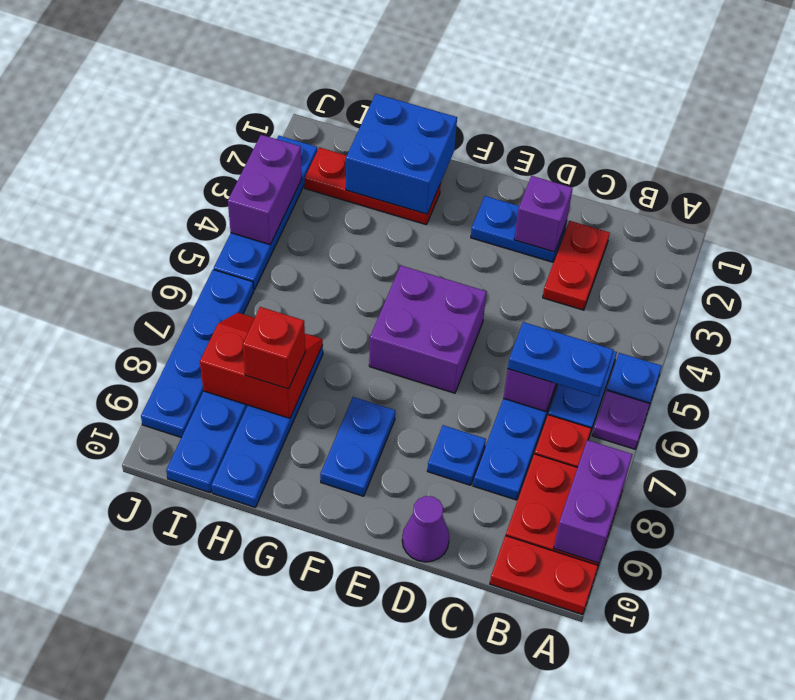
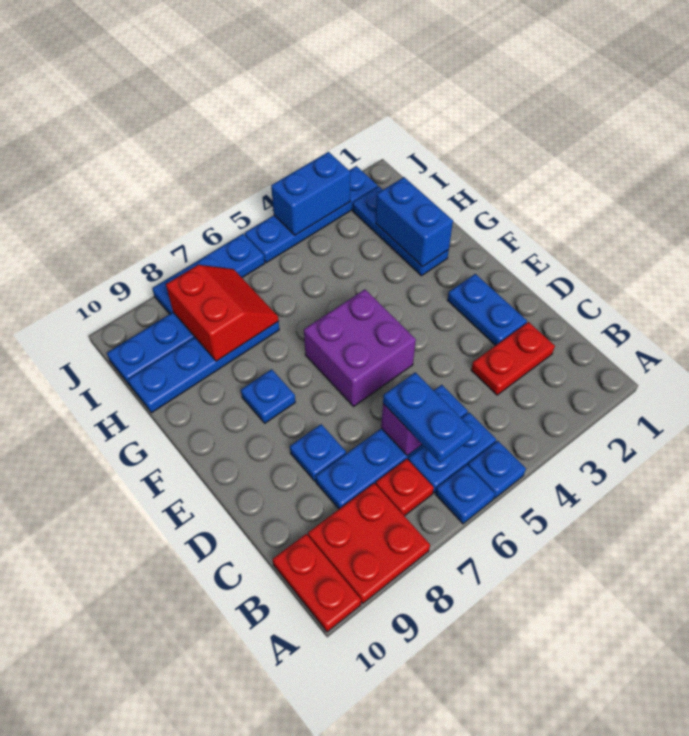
purple plate A6 level 1 -> blue plate A6 level 1
purple brick A8:A9 level 2 -> none
purple brick D2 level 2 -> none
purple cone D10 level 1 -> none
blue plate F8:F9 level 1 -> blue plate F8 level 1
blue brick G1:H2 level 2 -> blue brick G2:H2 level 2
red plate G2:I2 level 1 -> blue plate G2:I2 level 1
red brick H8 level 3 -> none
purple brick J3:J4 level 2 -> blue brick J3:J4 level 2
blue plate J6:J9 level 1 -> blue plate J6:J8 level 1

